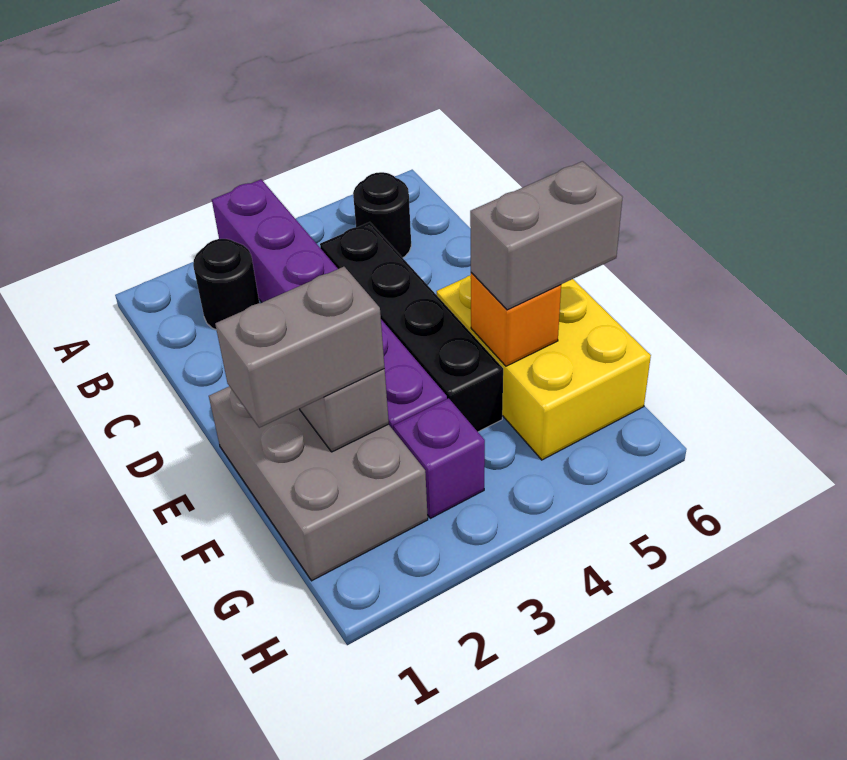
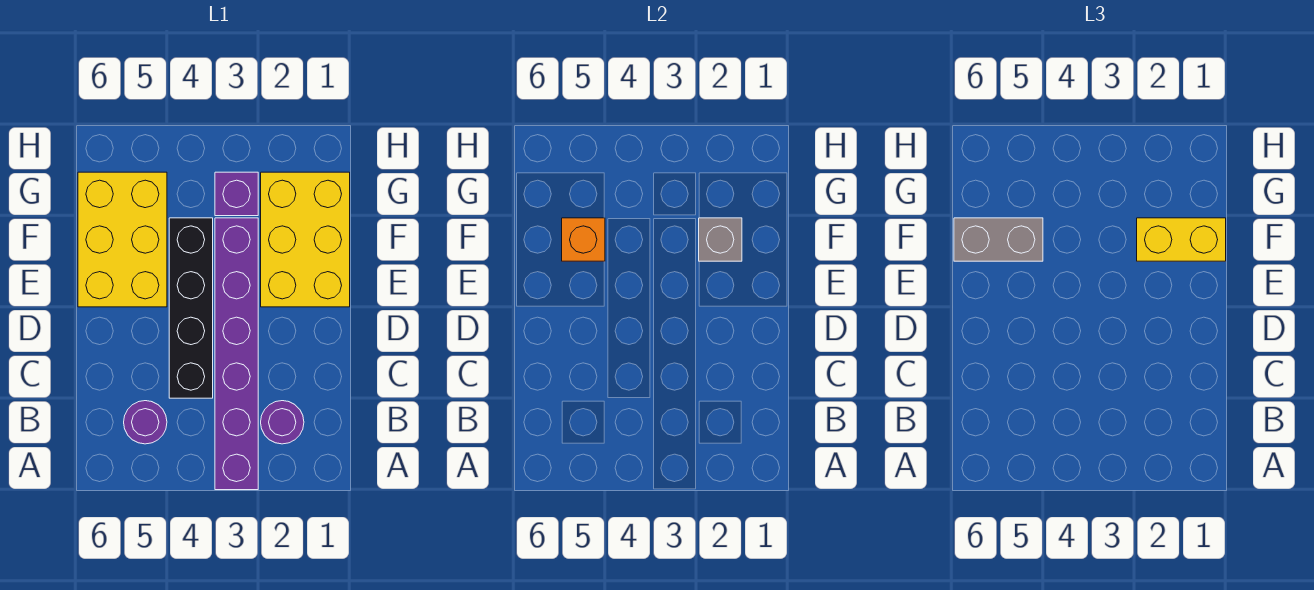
black round brick B2 level 1 -> purple round brick B2 level 1
black round brick B5 level 1 -> purple round brick B5 level 1
grey brick E1:G2 level 1 -> yellow brick E1:G2 level 1
grey brick F1:F2 level 3 -> yellow brick F1:F2 level 3

